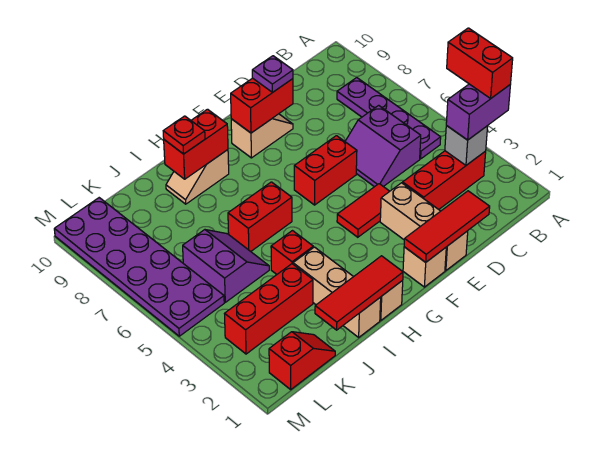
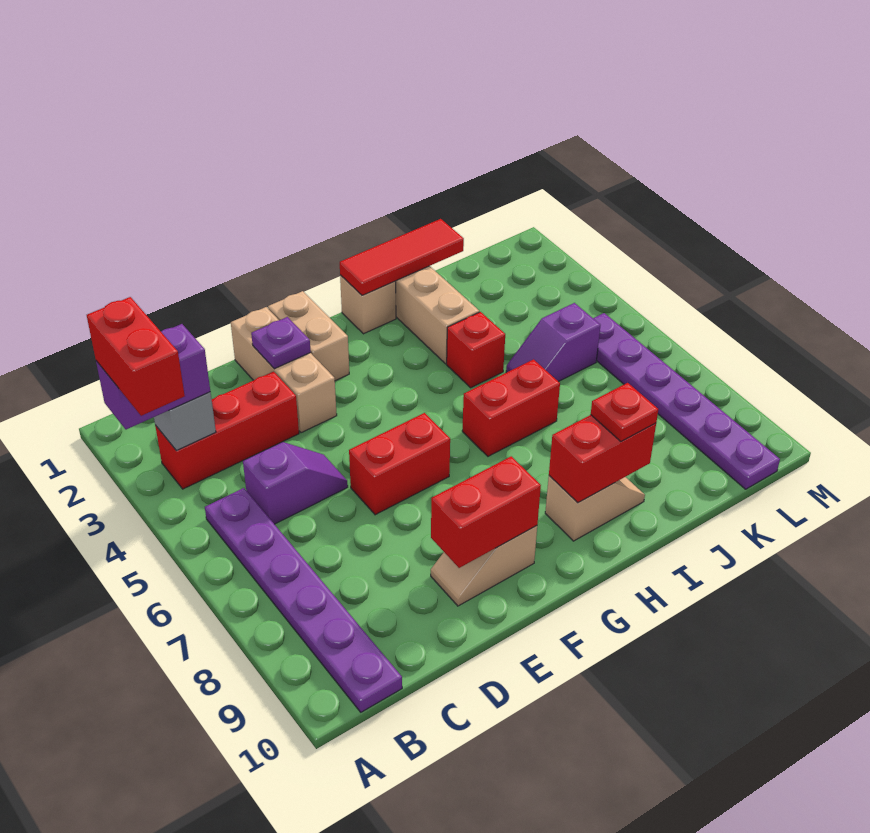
purple plate B5:B8 level 1 -> purple plate B5:B10 level 1
purple slope C5:D6 level 1 top C -> purple slope C5:D5 level 1 top C
red tile D1:F1 level 2 -> none
red tile E4:F4 level 1 -> none
purple plate E9 level 3 -> purple plate E2 level 2
tan brick F1 level 1 -> tan brick F1:F2 level 1
red brick J3:L3 level 1 -> none
purple slope J5:K6 level 1 top K -> purple slope J5:K5 level 1 top K
red slope K1:L1 level 1 top L -> none
purple plate L5:M10 level 1 -> purple plate L5:L10 level 1

